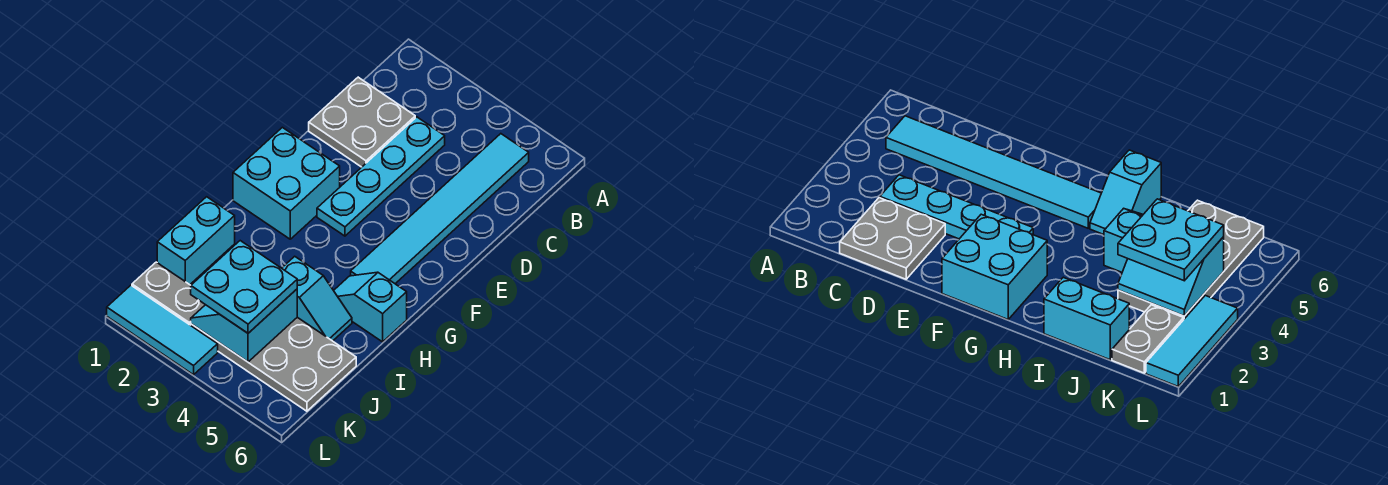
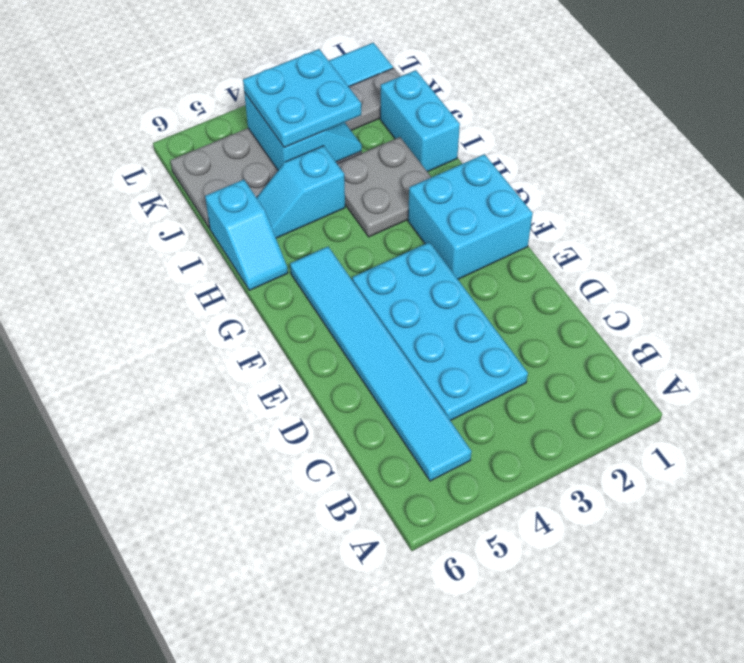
grey plate C1:D2 level 1 -> grey plate H2:I3 level 1
cyan plate C3:F3 level 1 -> cyan plate C3:F4 level 1
cyan slope H5:H6 level 1 top 6 -> cyan slope H6:I6 level 1 top I

